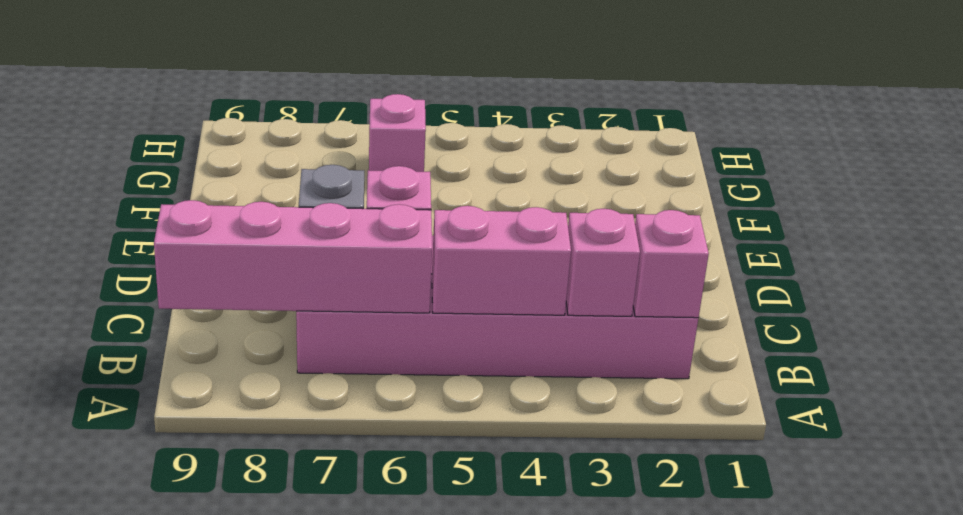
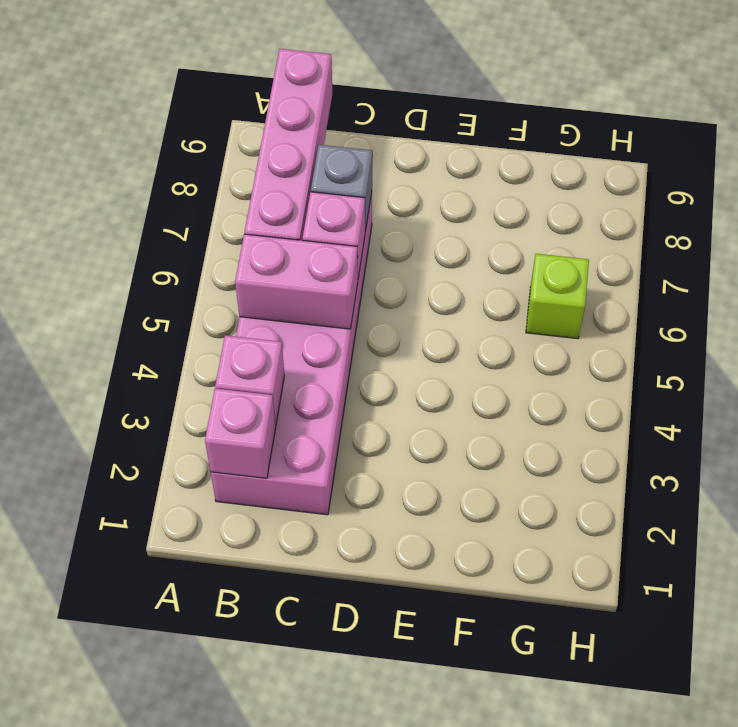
pink brick B4:B5 level 2 -> pink brick B5:C5 level 2
pink brick G6 level 1 -> lime brick G6 level 1

